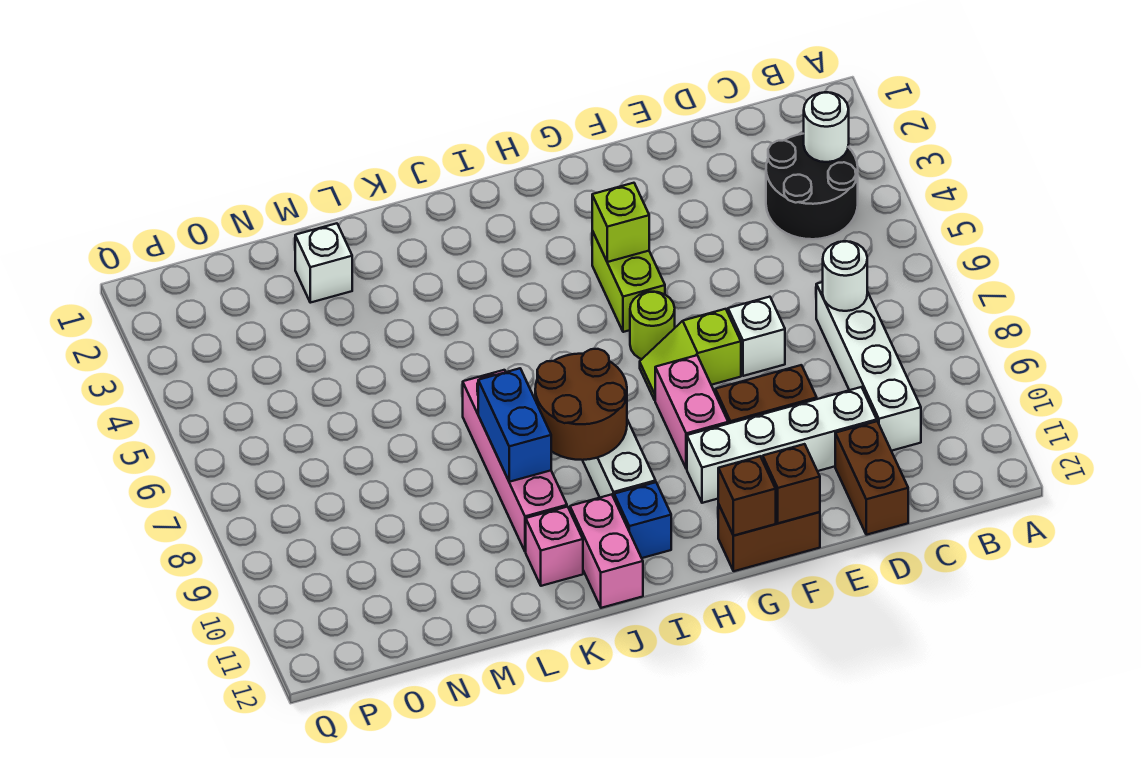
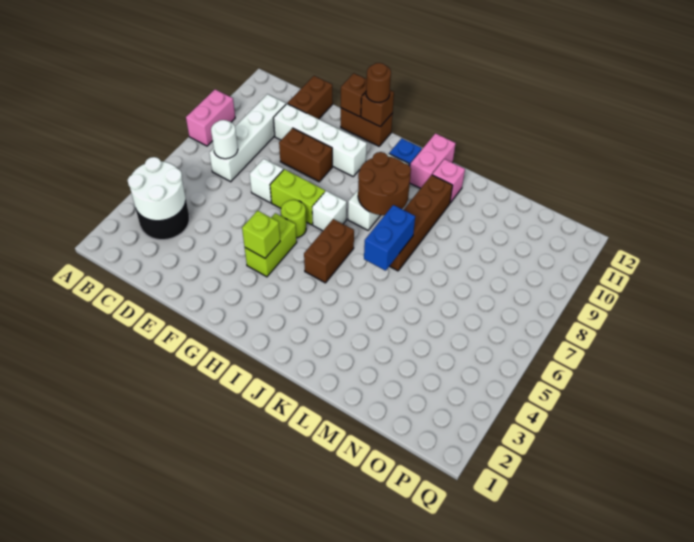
white round brick B3 level 2 -> white round brick B3:C4 level 2
lime slope F7:G7 level 1 top F -> lime brick F7:G7 level 1
pink brick G8:G9 level 1 -> pink brick A8:A9 level 1
none -> brown round brick G12 level 3
none -> brown brick I5:I6 level 1
pink brick K7:K10 level 1 -> brown brick K7:K10 level 1
blue brick K8:K9 level 2 -> blue brick K6:K7 level 2
white brick M2 level 1 -> white brick H7 level 1

